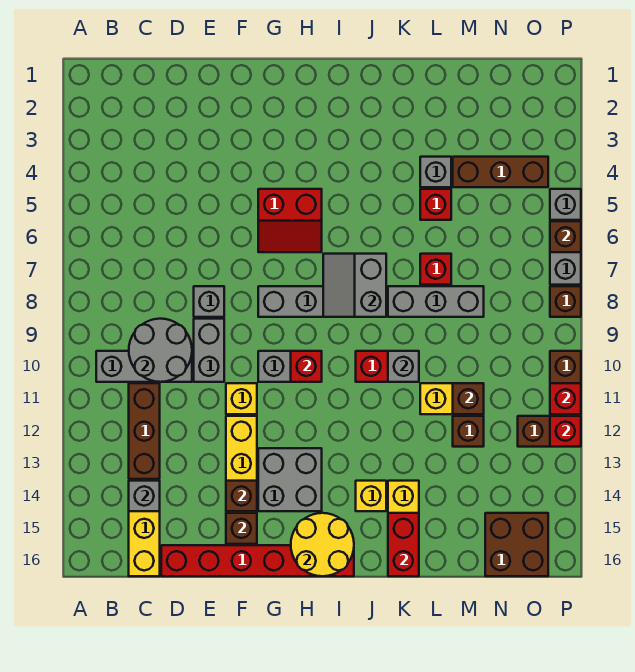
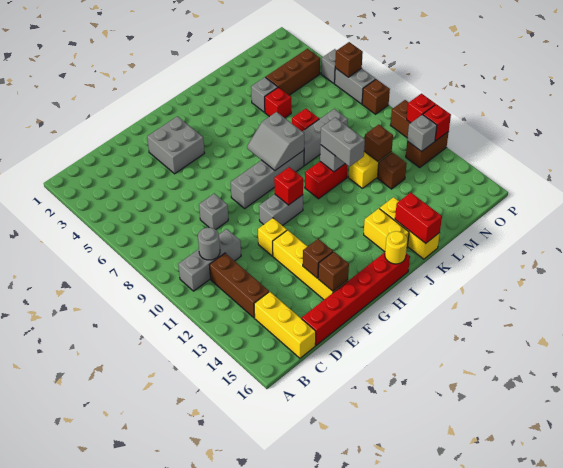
grey round brick C9:D10 level 2 -> grey round brick C10 level 2
grey brick C14 level 2 -> grey brick O12 level 2
grey brick E9:E10 level 1 -> grey brick K10:K11 level 3
red slope G5:H6 level 1 top 5 -> none
grey brick G13:H14 level 1 -> grey brick F3:G4 level 1
yellow round brick H15:I16 level 2 -> yellow round brick I16 level 2
yellow brick J14 level 1 -> yellow brick J14:J15 level 1
brown brick N15:O16 level 1 -> none

